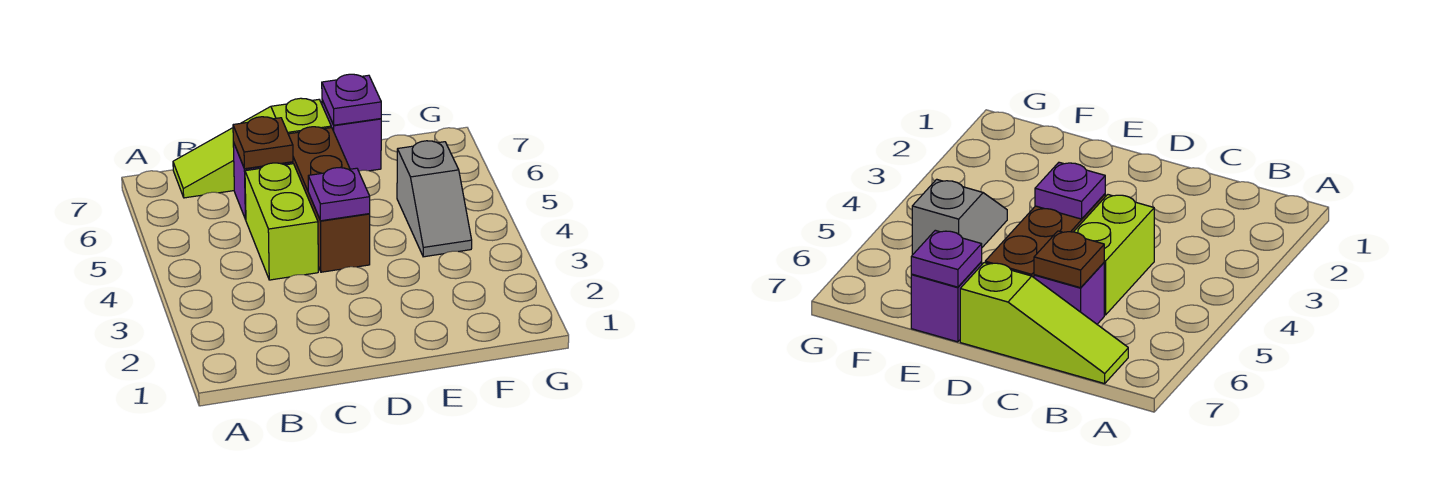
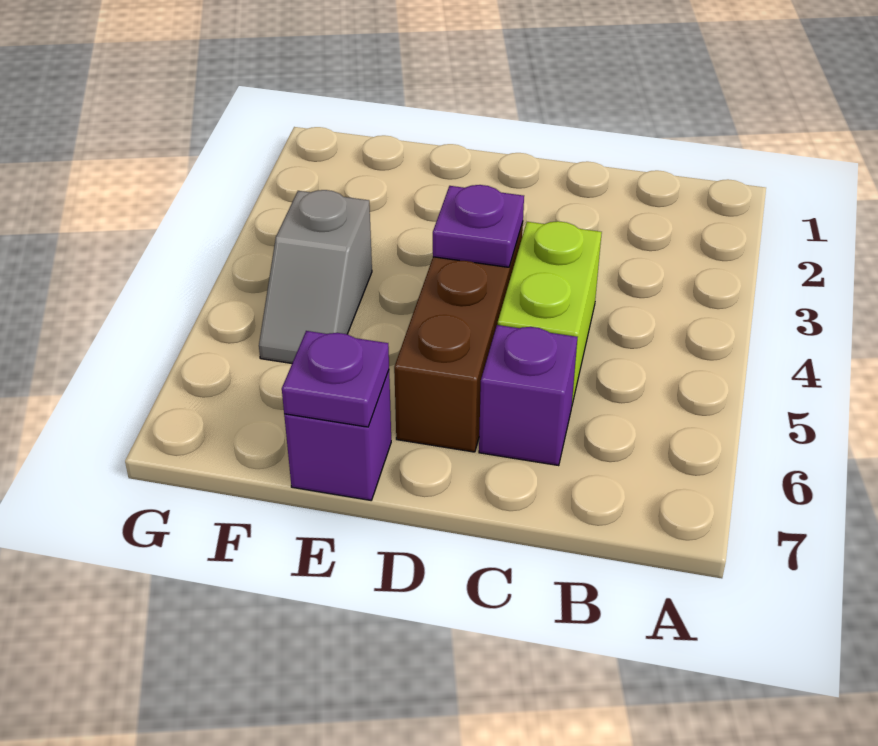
lime slope B7:D7 level 1 top D -> none
brown plate C6 level 2 -> none
grey slope F4:F5 level 1 top 5 -> grey slope F4:F5 level 1 top 4

